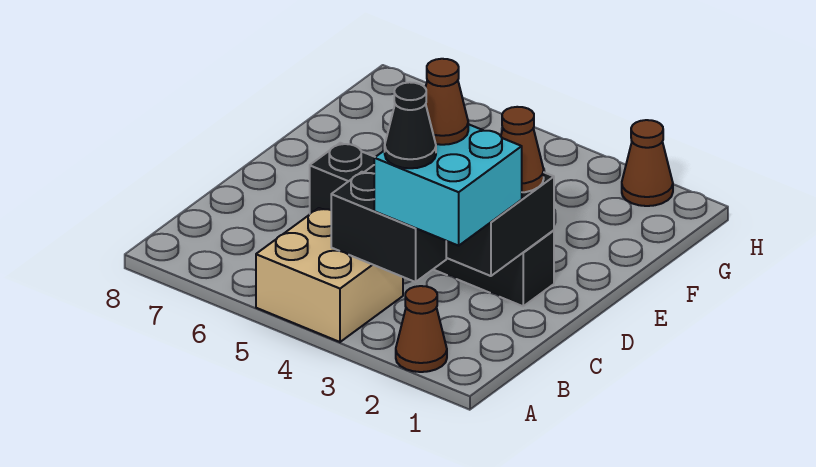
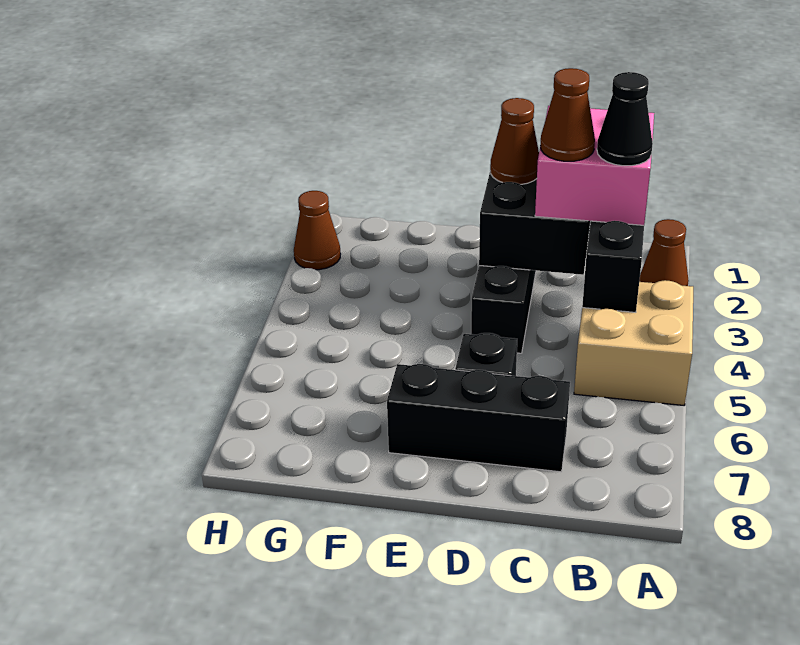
cyan brick B2:C3 level 3 -> pink brick B2:C3 level 3
none -> black brick C7:E7 level 1

